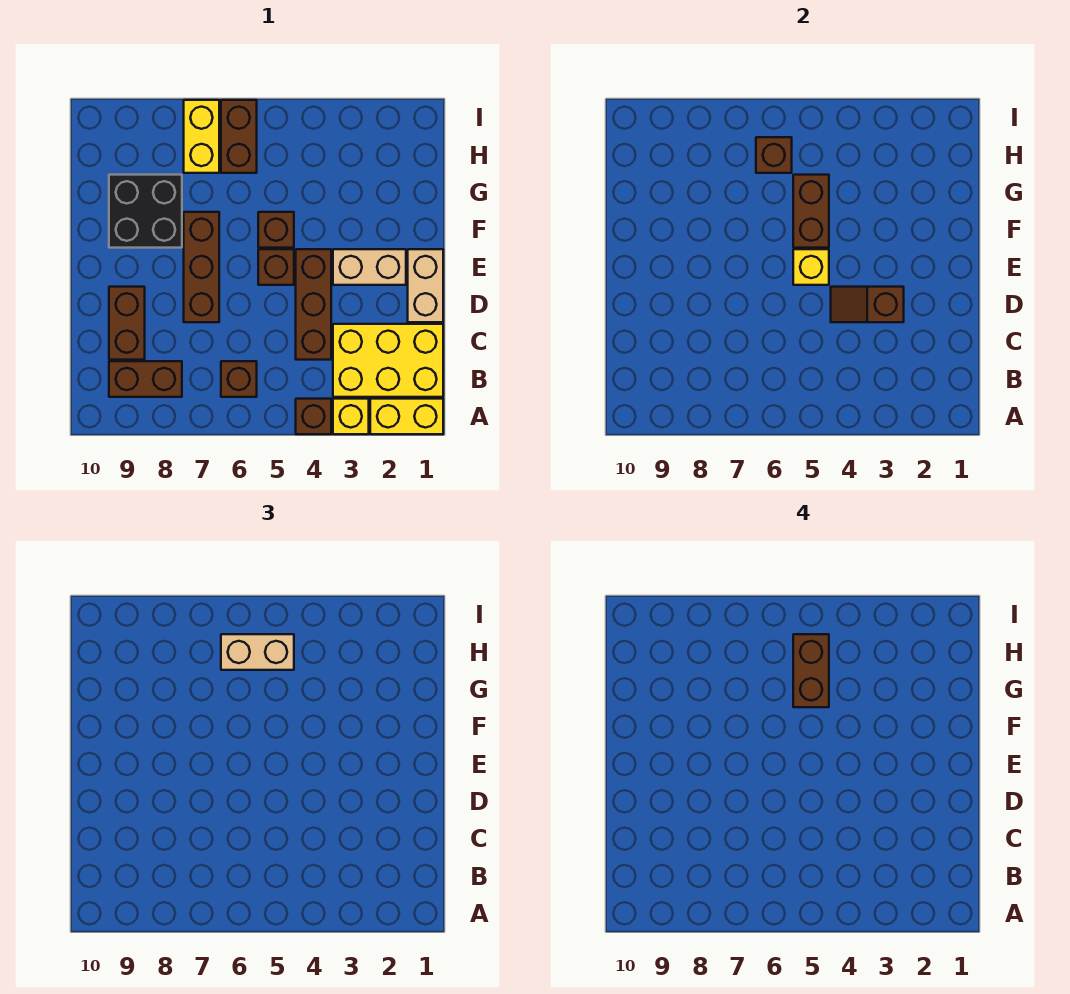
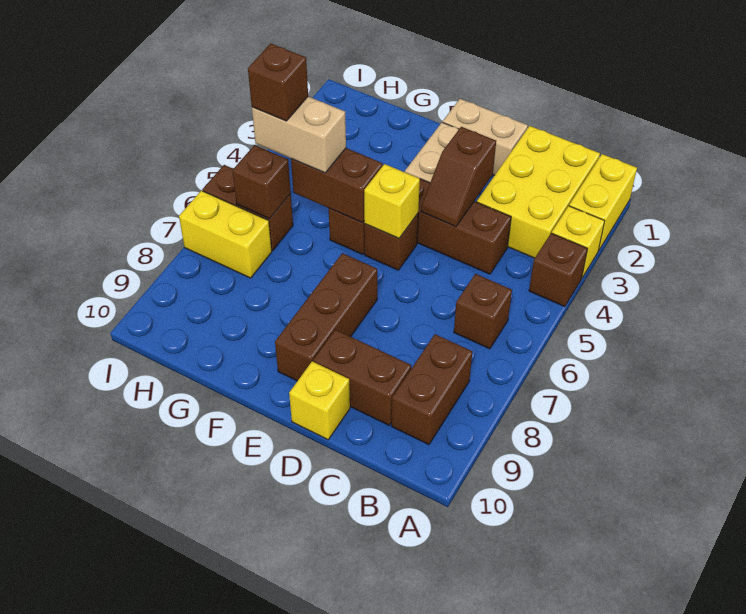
brown brick D7:F7 level 1 -> brown brick E7:E9 level 1
none -> yellow brick D10 level 1
black brick F8:G9 level 1 -> none
brown brick G5:H5 level 4 -> brown brick H5 level 4
tan brick H5:H6 level 3 -> tan brick G5:H5 level 3

